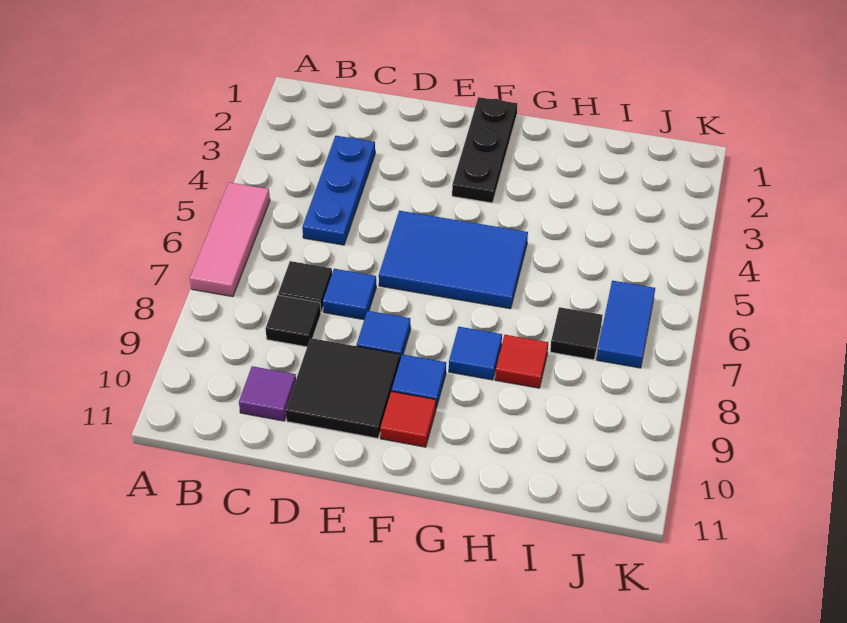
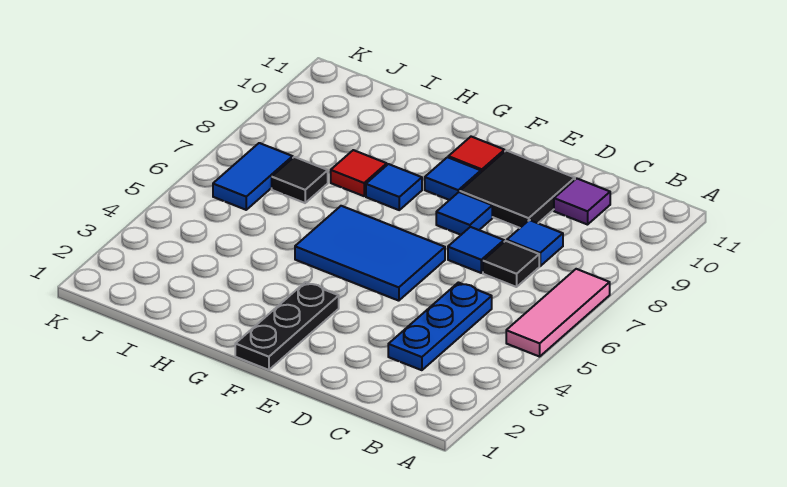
black tile C8 level 1 -> blue tile C8 level 1

